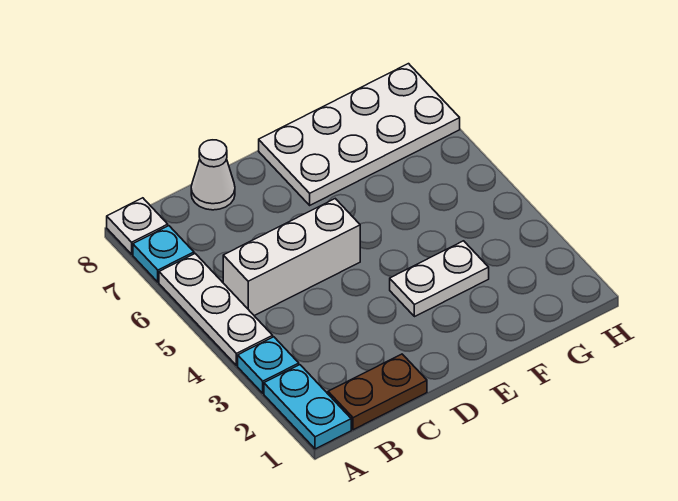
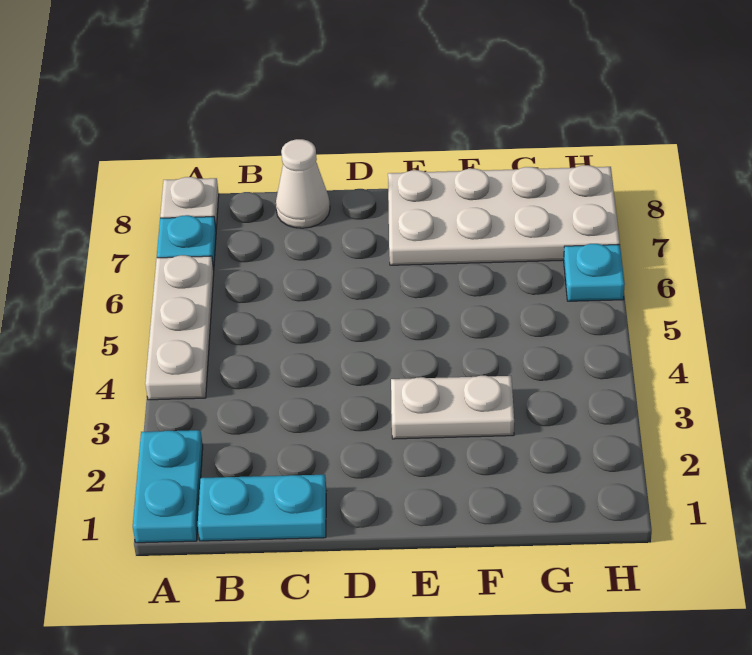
cyan plate A3 level 1 -> cyan plate H6 level 1
brown plate B1:C1 level 1 -> cyan plate B1:C1 level 1
white brick B5:D5 level 1 -> none

